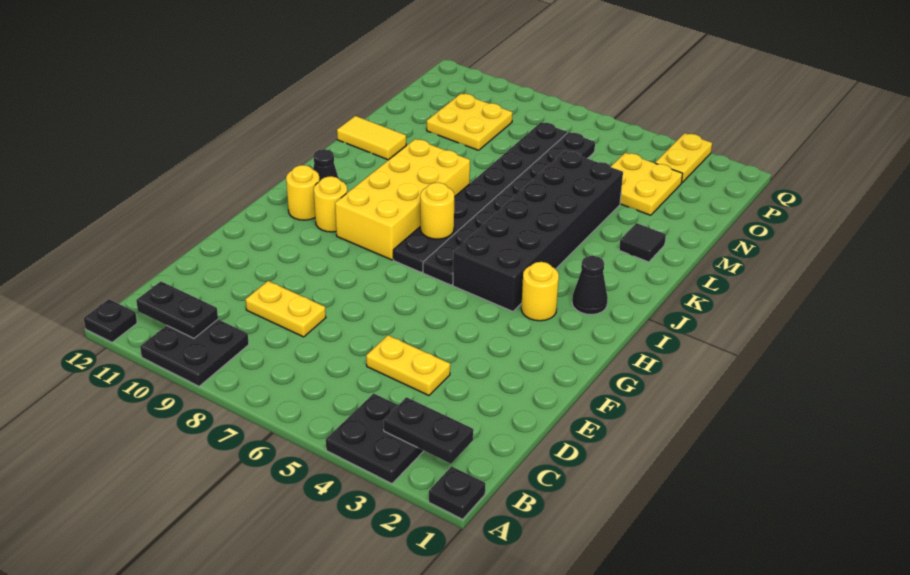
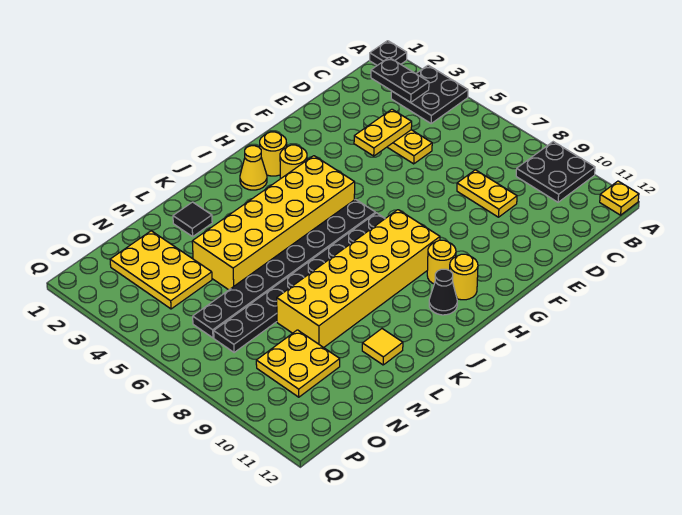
black plate A12 level 1 -> yellow plate A12 level 1
black plate B10:B11 level 2 -> none
black brick H4:M5 level 1 -> yellow brick H4:M5 level 1
yellow brick H8:K9 level 1 -> yellow brick H8:M9 level 1
black cone I2 level 1 -> yellow cone I2 level 1
yellow round brick I7 level 2 -> yellow round brick H2 level 1
yellow tile L11:L12 level 1 -> yellow tile L11 level 1
yellow plate N3:O4 level 1 -> yellow plate N2:O4 level 1
yellow plate P3:Q3 level 1 -> yellow plate D4:E4 level 2

